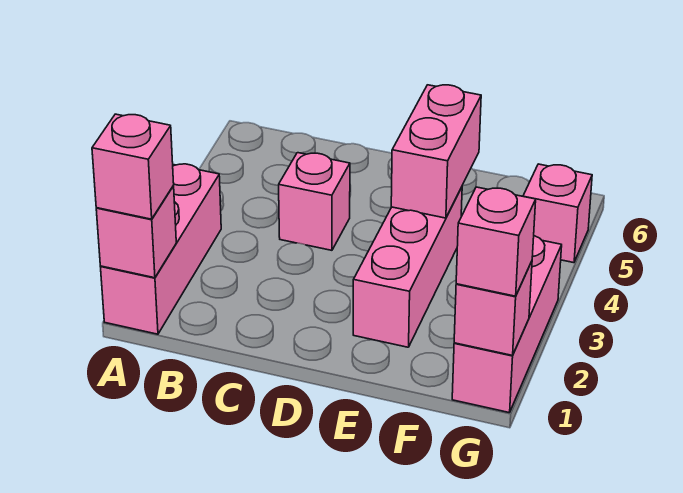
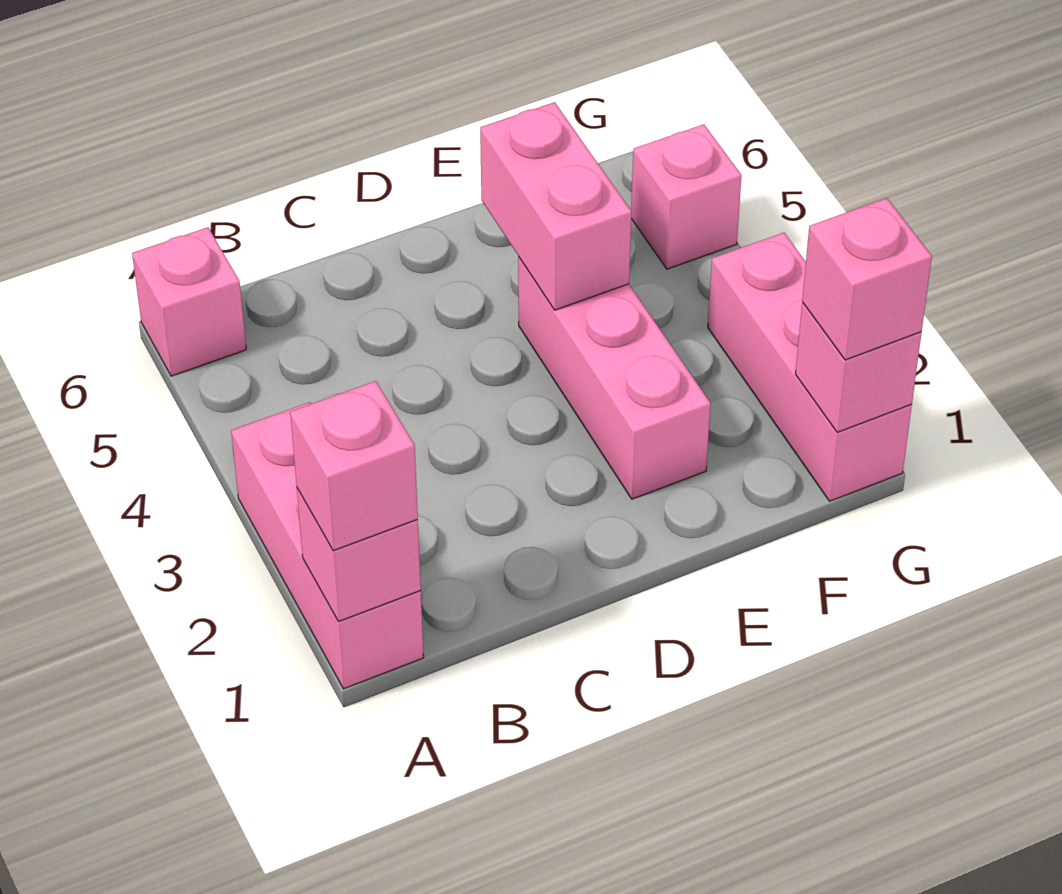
pink brick C4 level 1 -> pink brick A6 level 1

